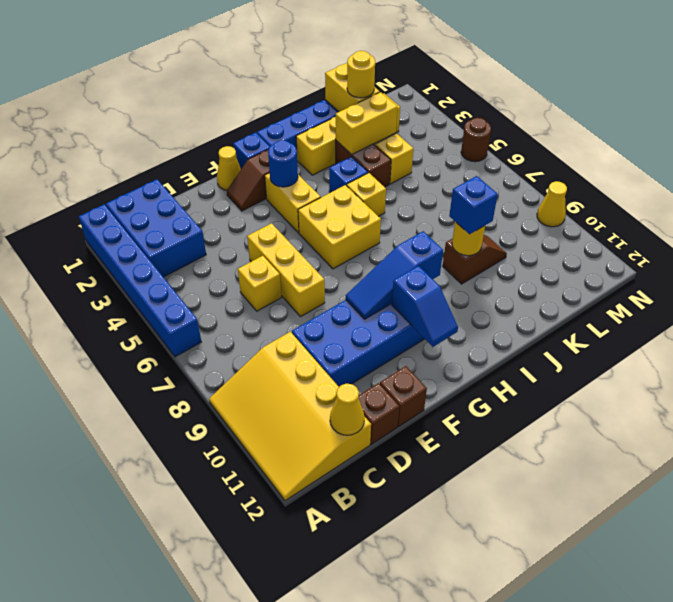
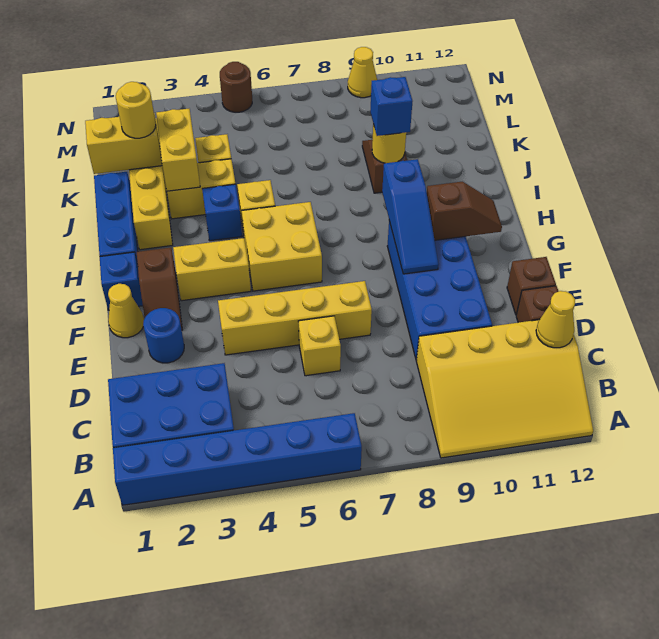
yellow brick E5:E7 level 1 -> yellow brick E4:E7 level 1
blue round brick G3 level 2 -> blue round brick E2 level 1
blue slope G10:G11 level 2 top 10 -> brown slope G10:G11 level 2 top 10
brown brick J3:J4 level 1 -> yellow brick J3:J4 level 1

